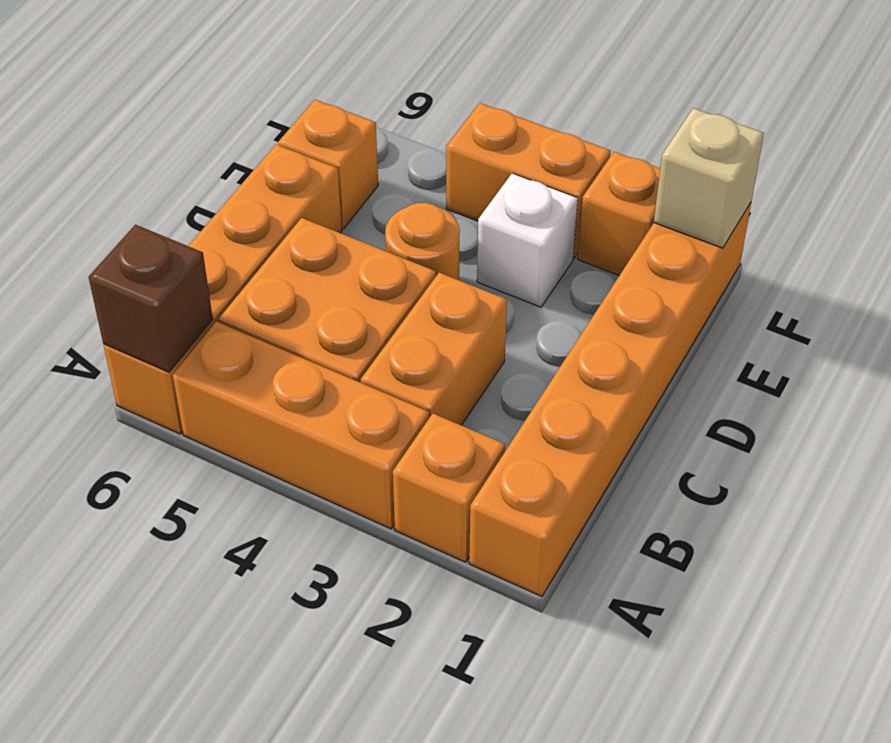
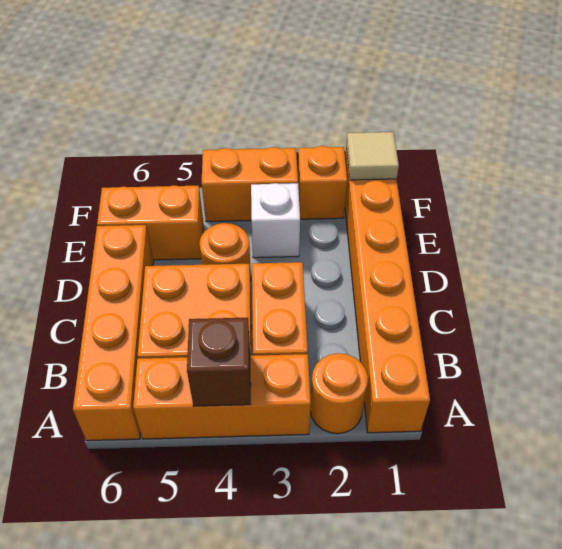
orange brick A2 level 1 -> orange round brick A2 level 1
brown brick A6 level 2 -> brown brick A4 level 2
orange brick E6 level 1 -> orange brick E5:E6 level 1
tan brick F1 level 2 -> tan tile F1 level 2

